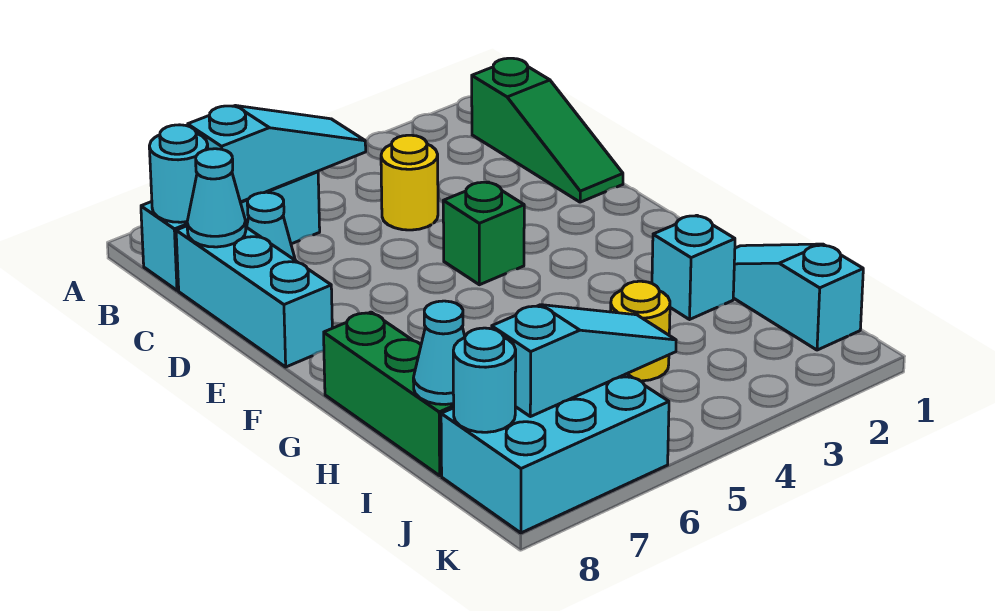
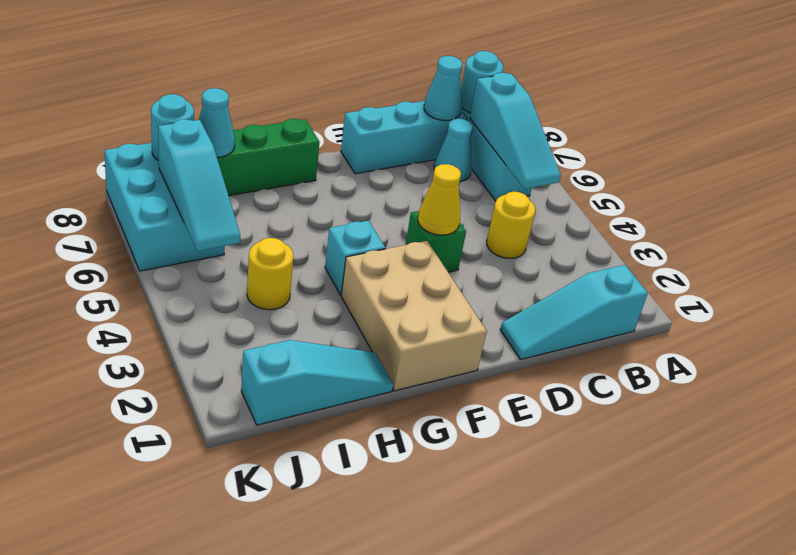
green slope B1:D1 level 1 top B -> cyan slope B1:D1 level 1 top B
none -> yellow cone E4 level 2
none -> tan brick F1:G3 level 1
cyan brick H2 level 1 -> cyan brick G4 level 1

